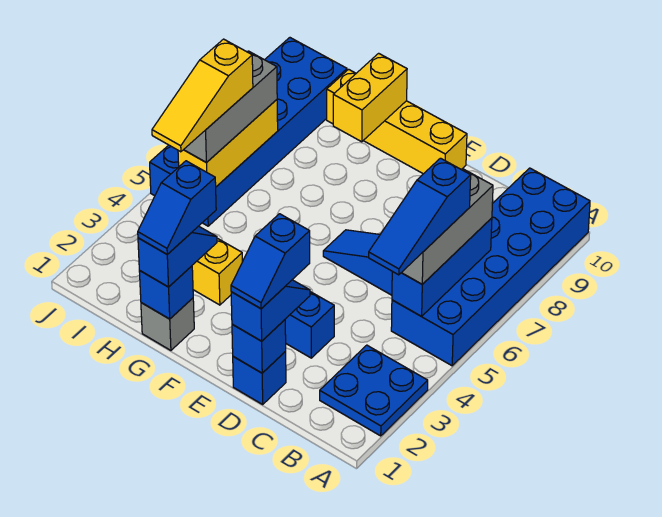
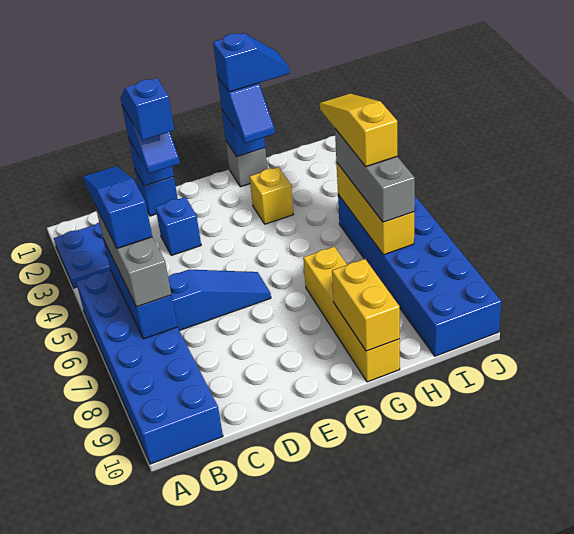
yellow brick E10:H10 level 1 -> yellow brick G7:G10 level 1
blue slope G1:G2 level 4 top 2 -> blue slope G1:H1 level 4 top G

